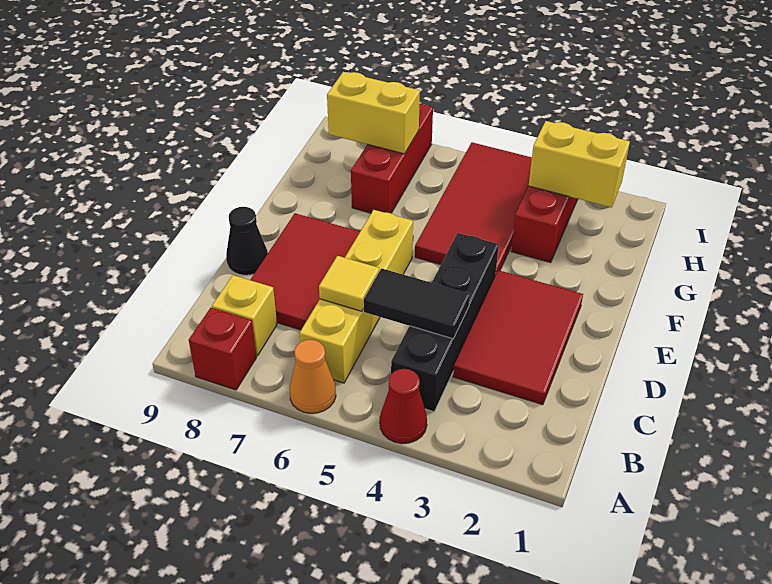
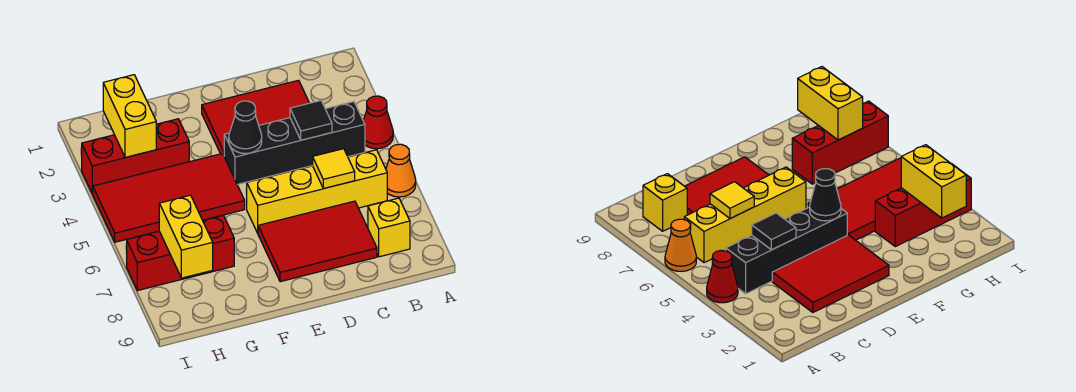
red brick A8 level 1 -> none
black tile C4:C5 level 2 -> black tile C4 level 2
black cone D9 level 1 -> black cone E4 level 2

